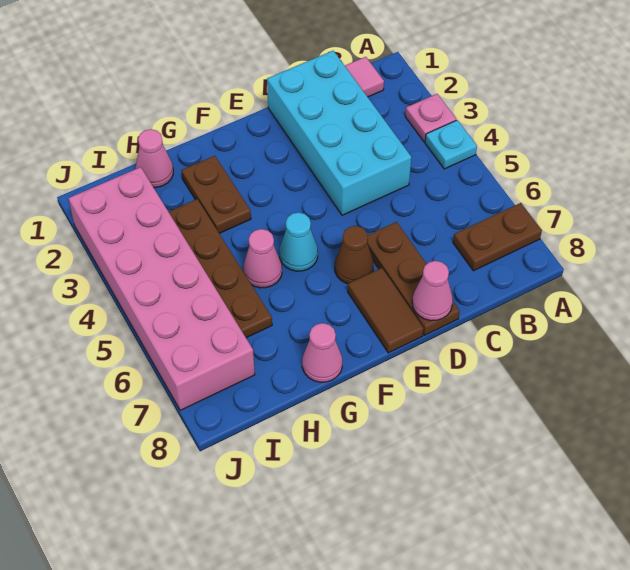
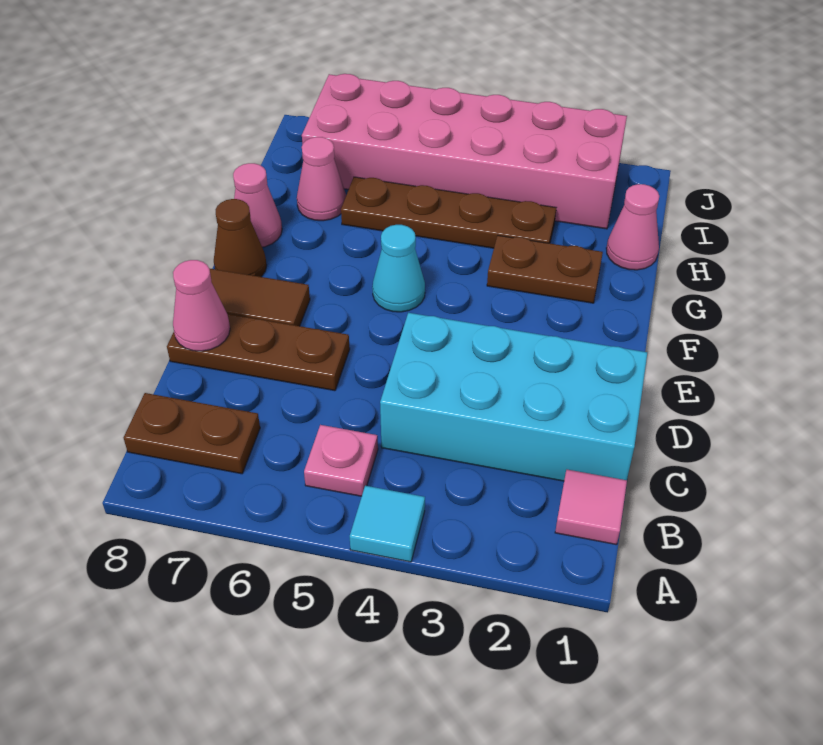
pink plate A3 level 1 -> pink plate B5 level 1
cyan plate A4 level 1 -> cyan tile A4 level 1
brown plate A7:B7 level 1 -> brown plate B7:B8 level 1
brown cone E6 level 1 -> brown cone F8 level 1
pink cone G5 level 1 -> pink cone H7 level 1

